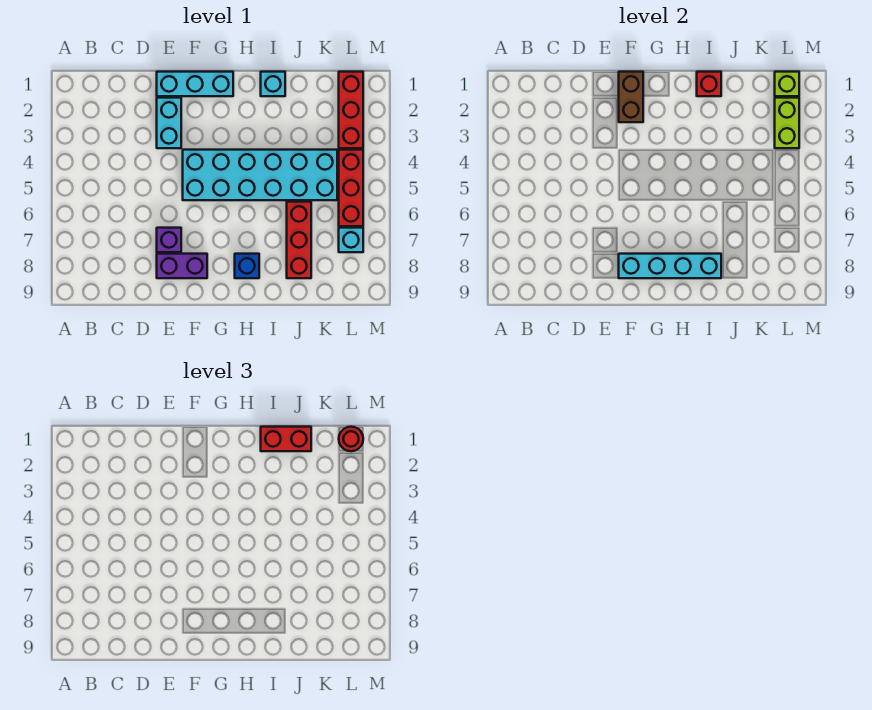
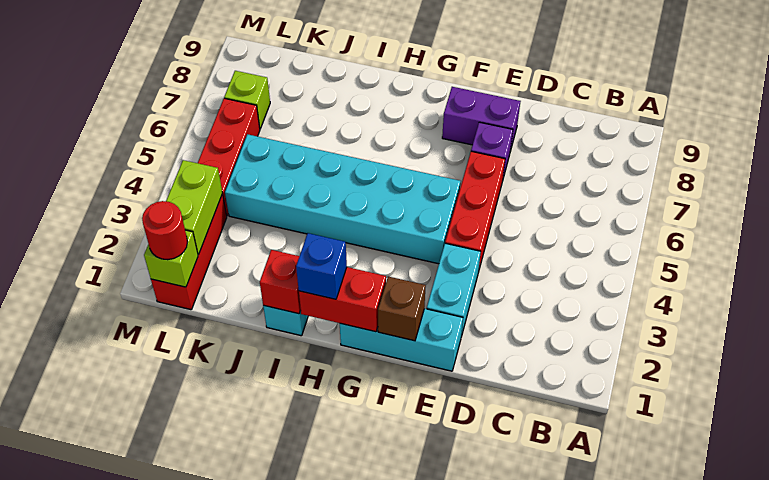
brown brick F1:F2 level 2 -> brown brick F1 level 2
cyan brick F8:I8 level 2 -> none
blue brick H8 level 1 -> blue brick H1 level 3
red brick I1:J1 level 3 -> red brick G1:H1 level 2
red brick J6:J8 level 1 -> red brick E4:E6 level 1
cyan brick L7 level 1 -> lime brick L7 level 1

